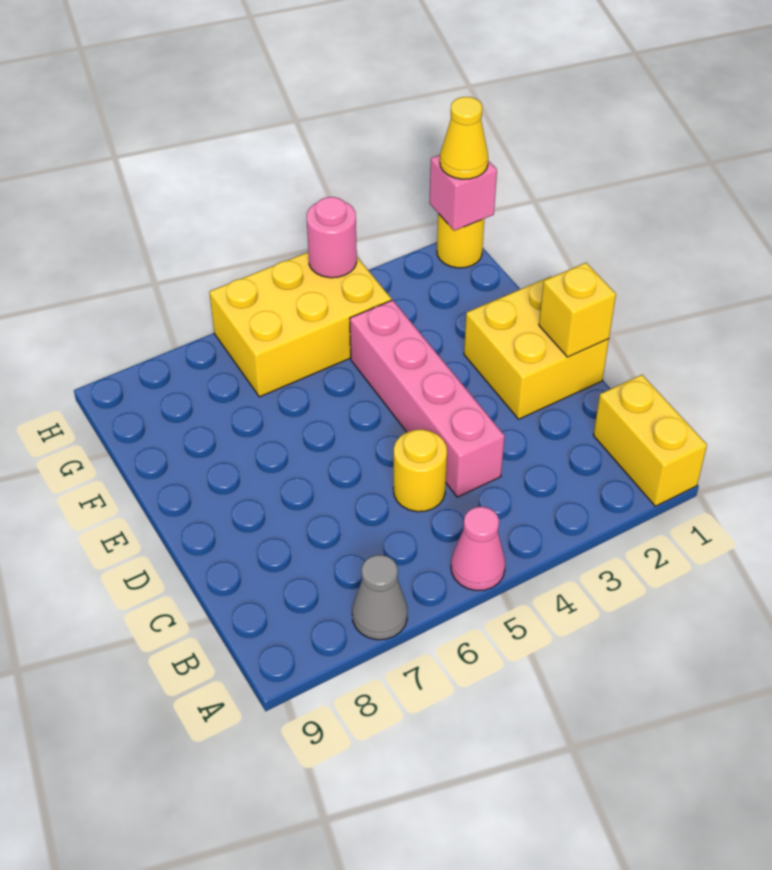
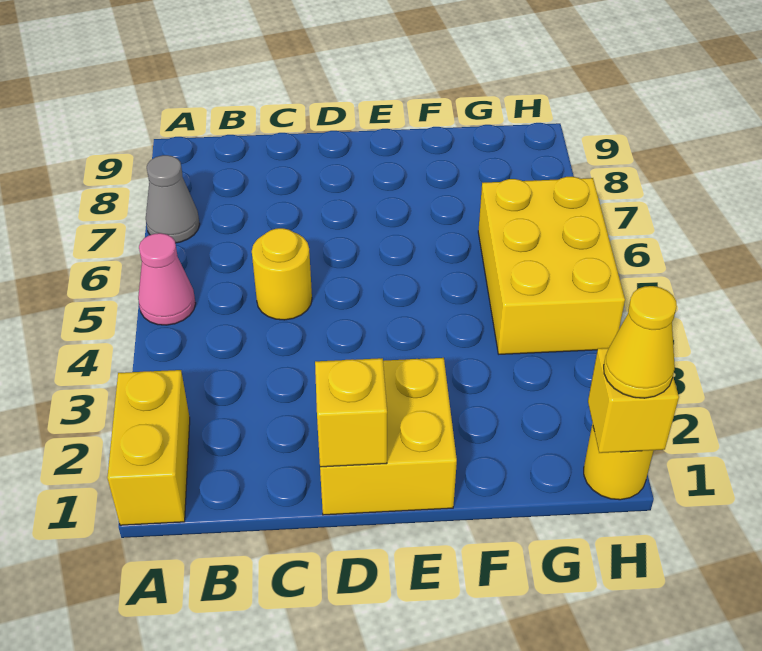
yellow brick A1:B1 level 1 -> yellow brick A1:A2 level 1
pink brick C4:F4 level 1 -> none
pink brick H1 level 2 -> yellow brick H1 level 2
pink round brick H4 level 2 -> none

